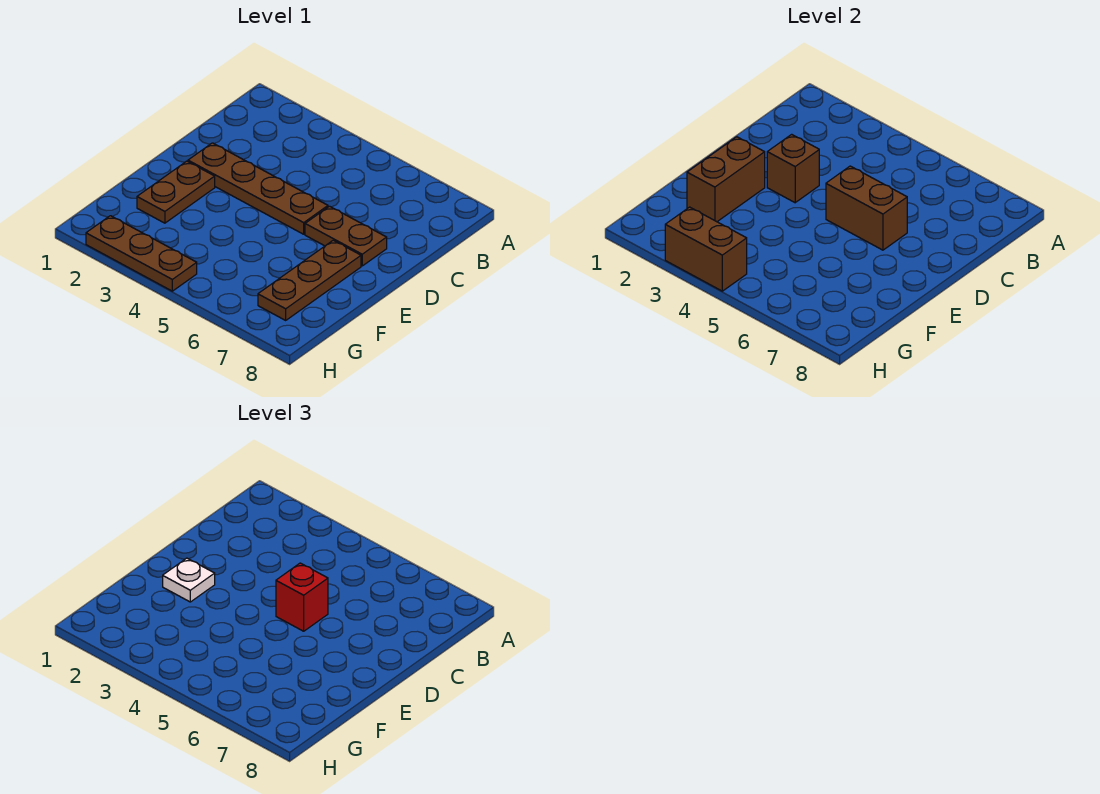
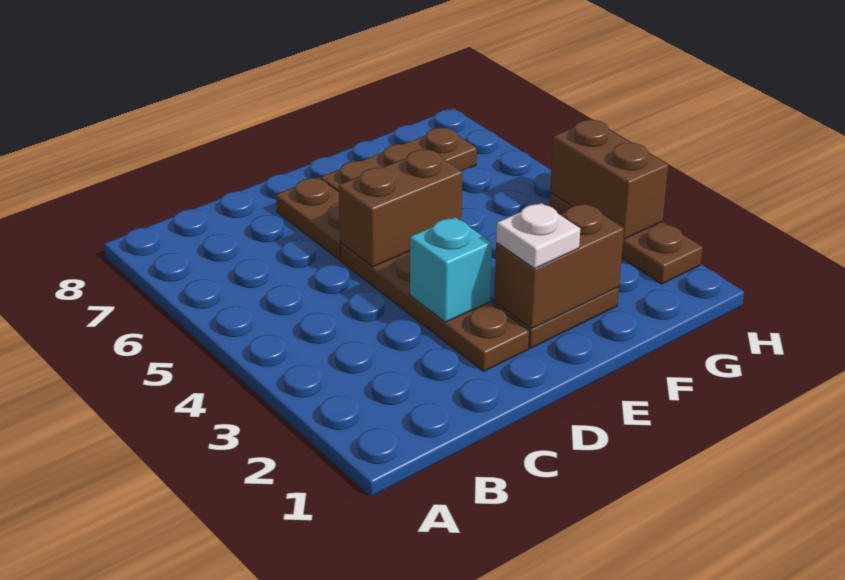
brown brick D3 level 2 -> cyan brick D3 level 2
brown brick D5:D6 level 2 -> brown brick D5:E5 level 2
red brick D5 level 3 -> none

